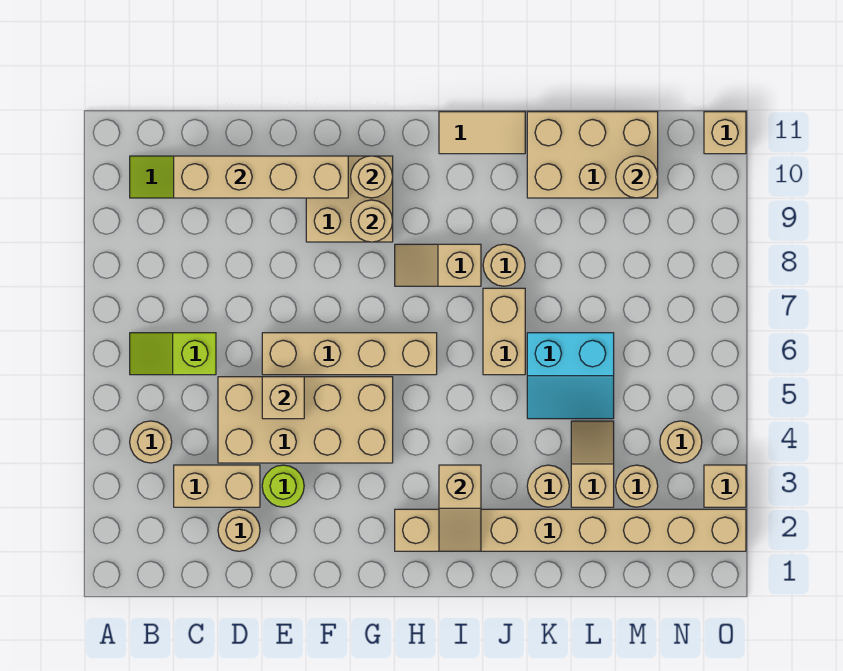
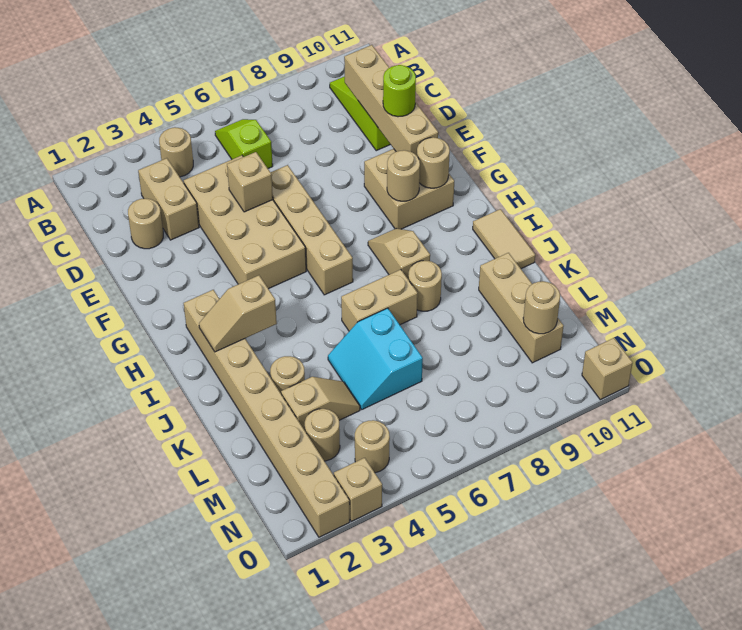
lime round brick E3 level 1 -> lime round brick E10 level 3
tan brick K10:M11 level 1 -> tan brick K10:M10 level 1

